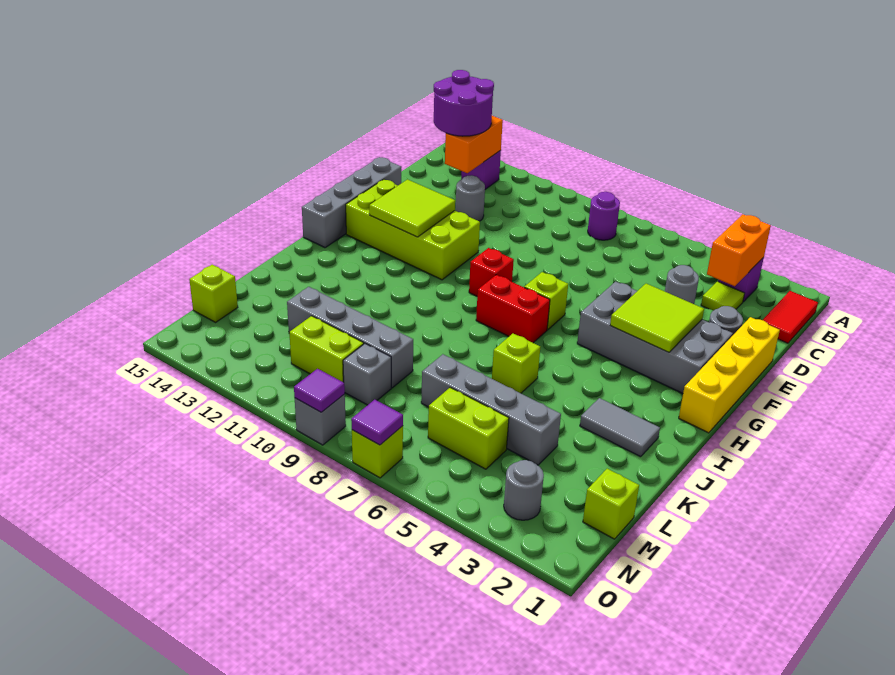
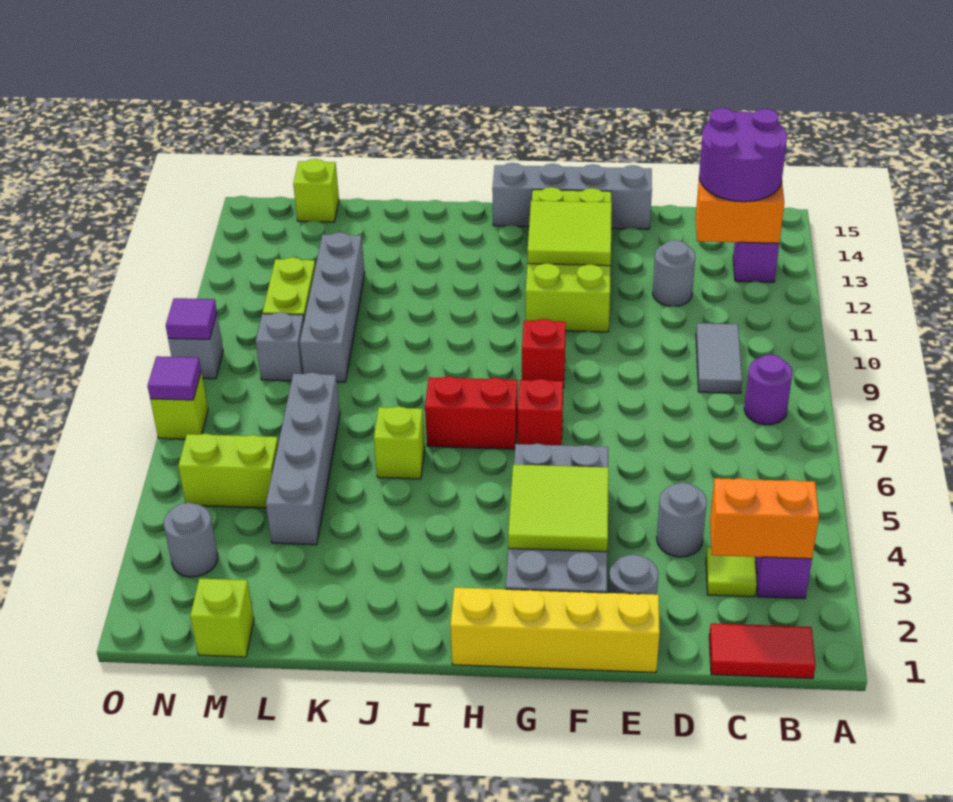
lime brick G7 level 1 -> red brick G7 level 1
red brick H7:H8 level 1 -> red brick H7:I7 level 1
grey tile J2:J3 level 1 -> grey tile C9:C10 level 1
lime brick M5:M6 level 1 -> lime brick M5:N5 level 1

